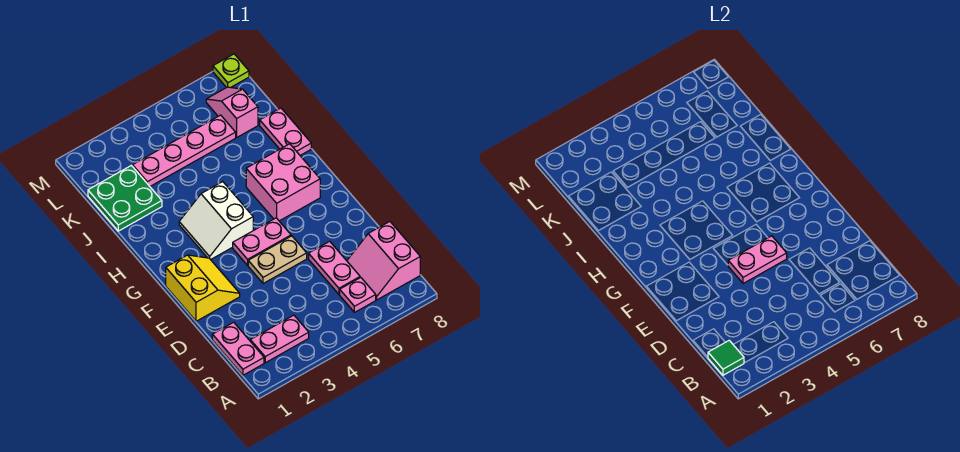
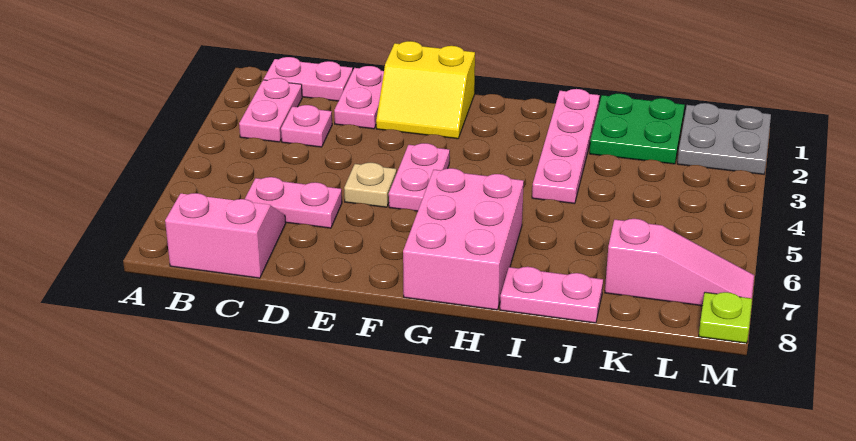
green tile B1 level 2 -> none
pink plate B6 level 1 -> pink plate C3 level 1
tan plate E4:E5 level 1 -> tan plate E5 level 1
pink plate E4:E5 level 2 -> pink plate D1:D2 level 1
white slope G3:H4 level 1 top 4 -> none
pink brick G6:H7 level 1 -> pink brick G6:H8 level 1
pink plate K3:K6 level 1 -> pink plate I1:I4 level 1
pink slope K7:L7 level 1 top K -> pink slope K7:M7 level 1 top K
none -> grey plate L1:M2 level 1

